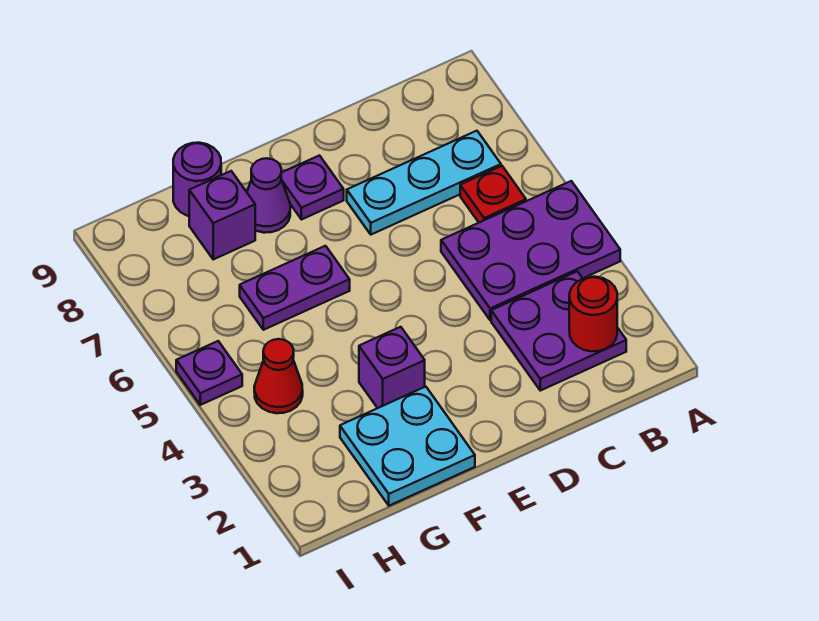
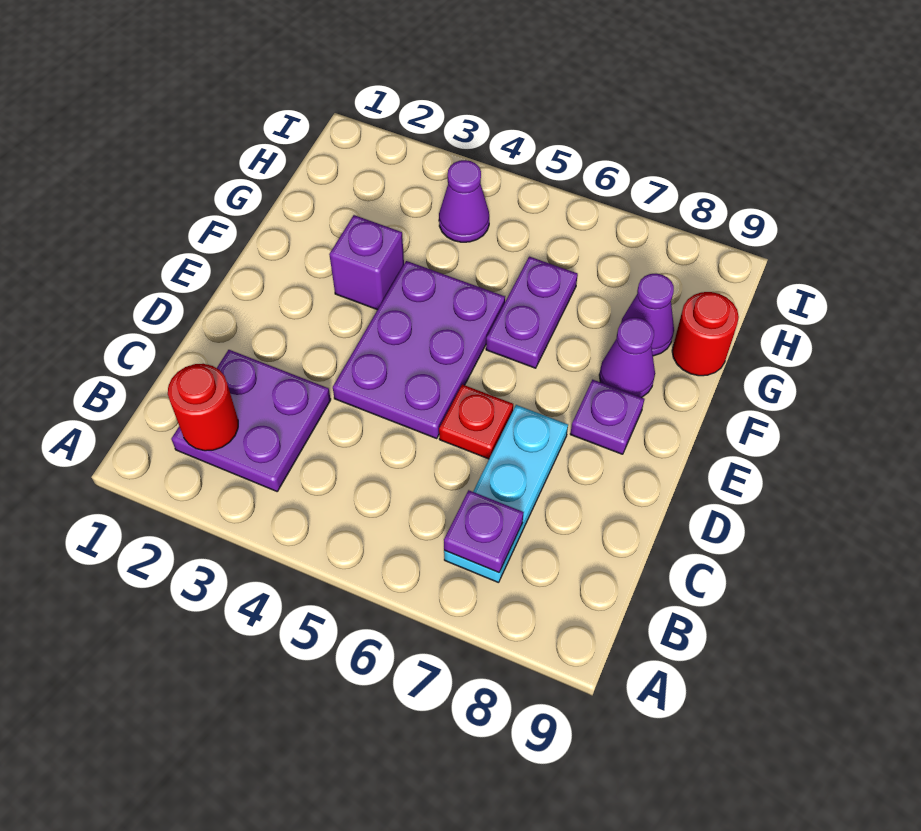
purple plate A4:C5 level 1 -> purple plate D4:F5 level 1
red plate B6 level 1 -> red plate D6 level 1
cyan plate F1:G2 level 1 -> none
purple brick G8 level 1 -> purple cone G8 level 1
purple round brick G9 level 1 -> red round brick G9 level 1
red cone H4 level 1 -> purple cone H4 level 1
purple plate I5 level 1 -> purple plate B7 level 2

